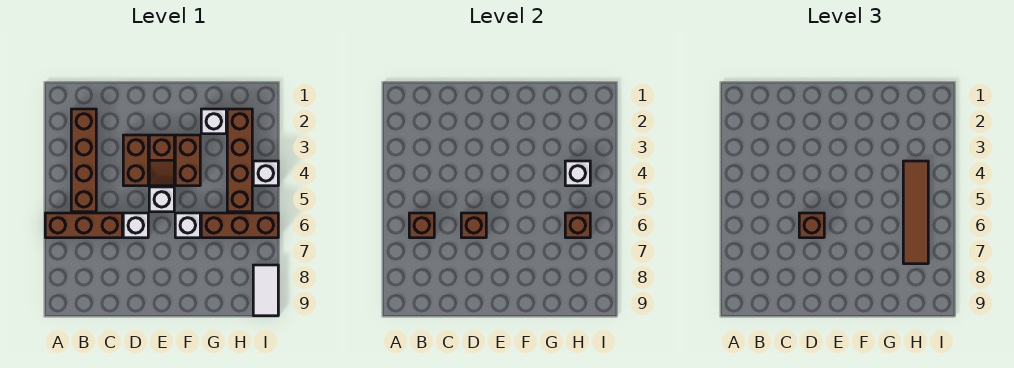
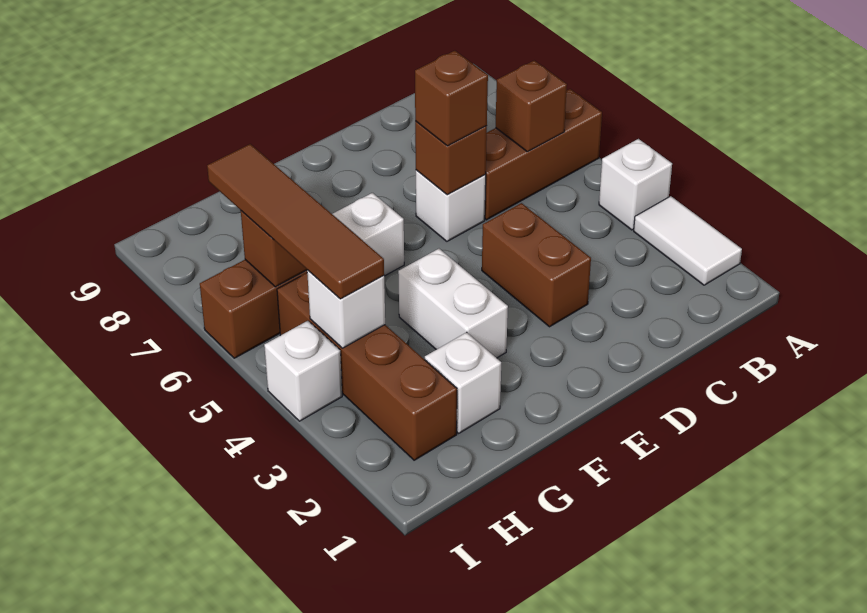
brown brick B2:B5 level 1 -> none
brown slope E3:E4 level 1 top 3 -> none
white brick E5 level 1 -> white brick A4 level 1
brown brick F3:F4 level 1 -> white brick F3:F4 level 1
white tile I8:I9 level 1 -> white tile A2:A3 level 1

